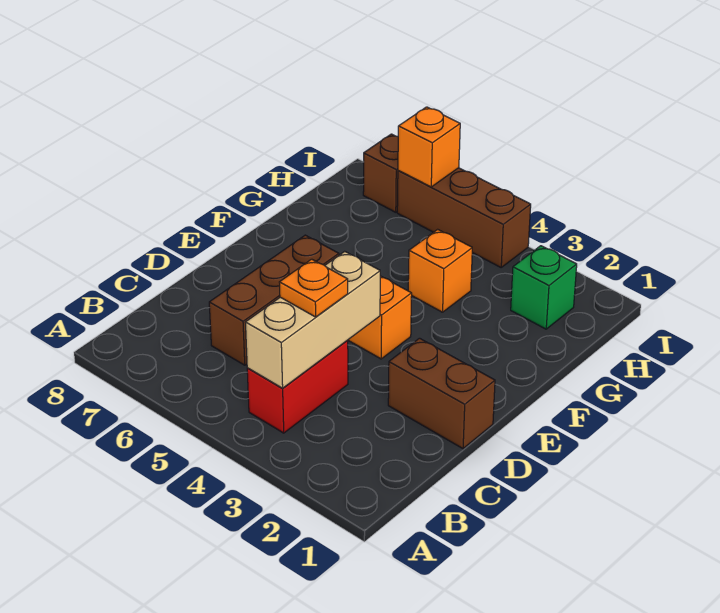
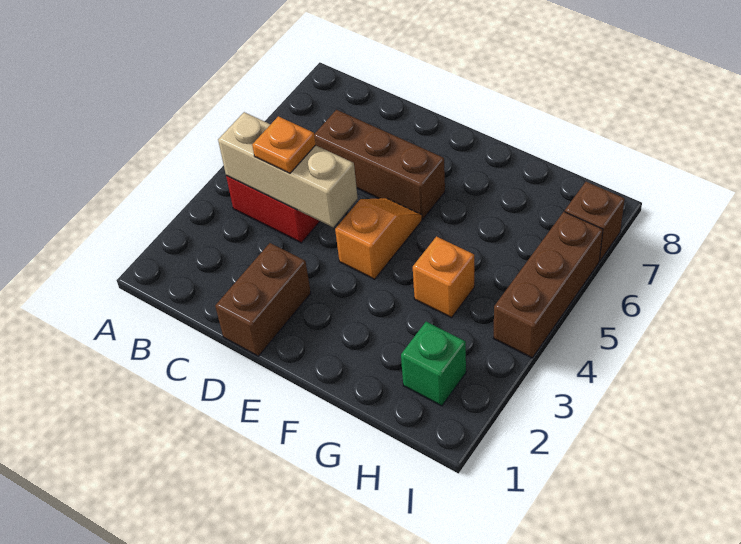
orange brick I6 level 2 -> none

